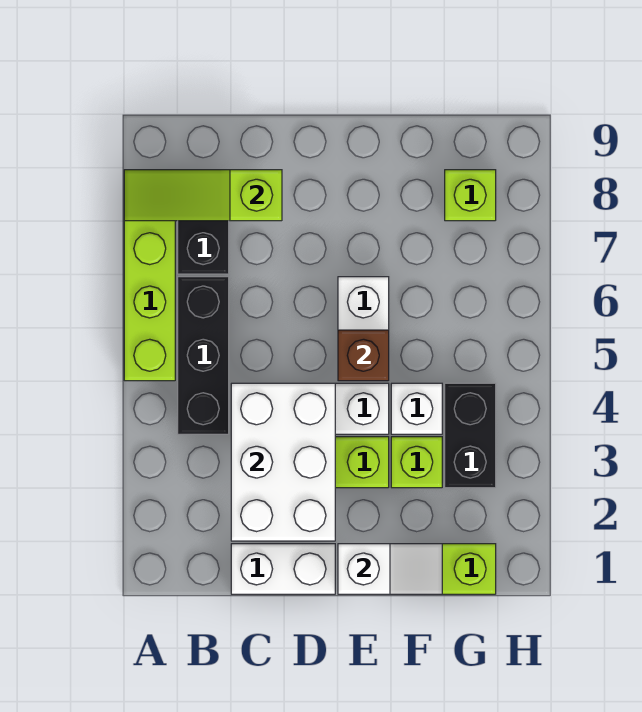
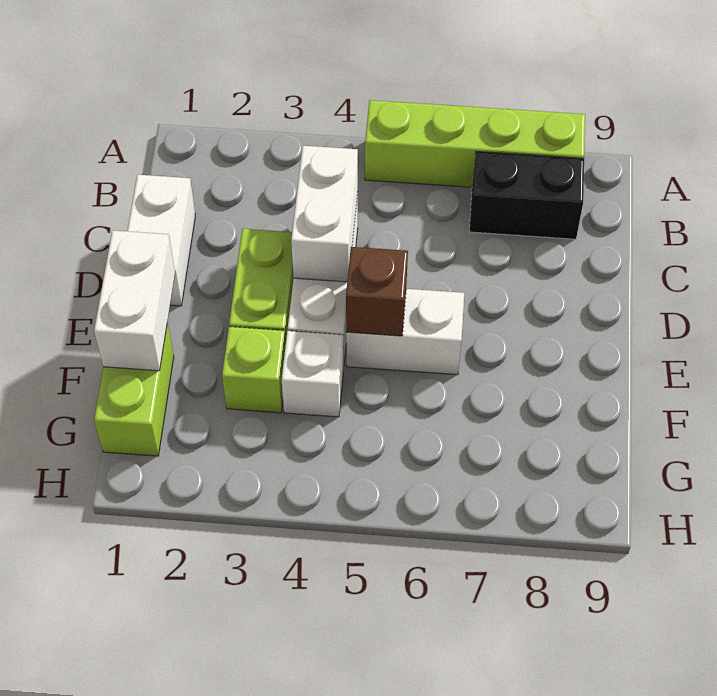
lime slope A8:C8 level 2 top C -> none
black brick B4:B6 level 1 -> none
white brick C2:D4 level 2 -> white brick C4:D4 level 2
white slope E1:F1 level 2 top E -> white brick E1:F1 level 2
black brick G3:G4 level 1 -> none
lime brick G8 level 1 -> none

